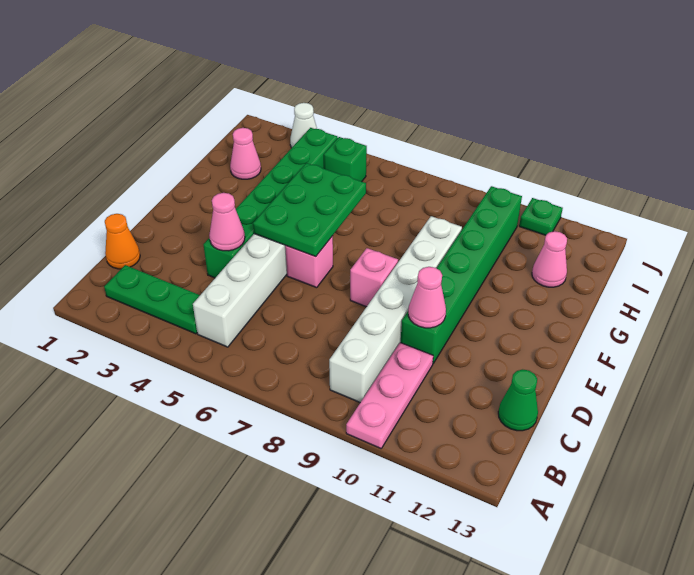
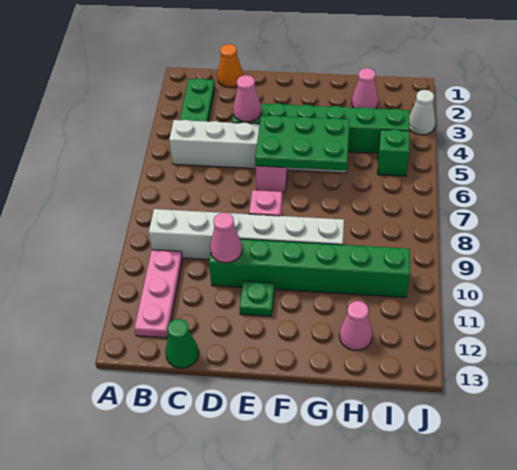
pink plate A10:C10 level 1 -> pink plate B10:B12 level 1
green plate J11 level 1 -> green plate E11 level 1

